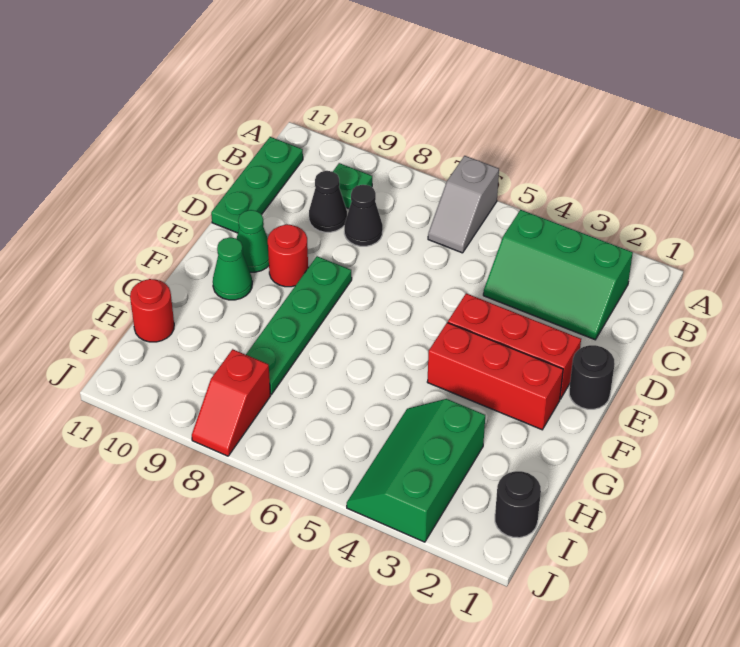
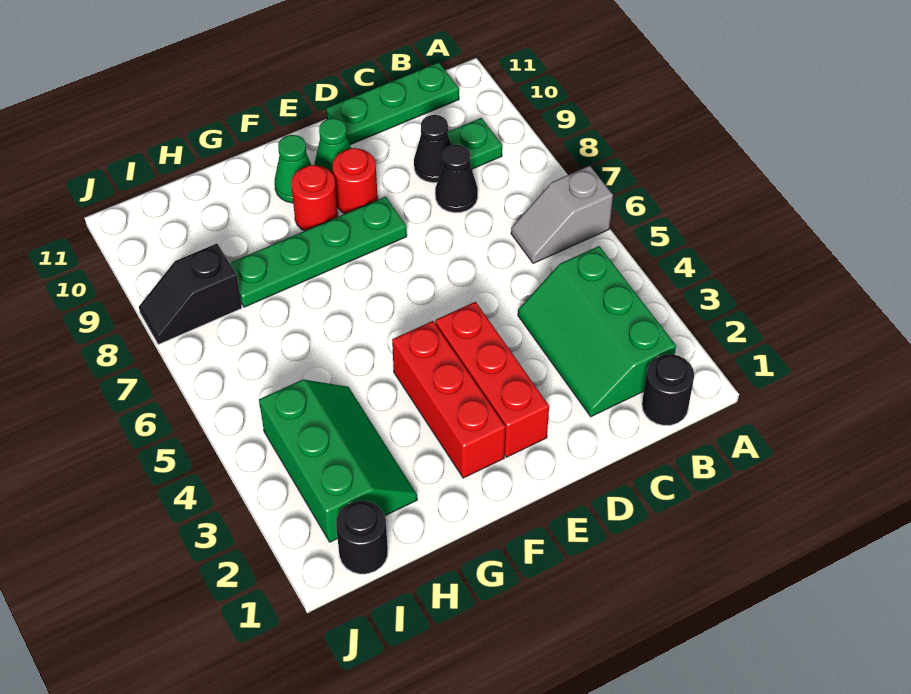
black round brick E1 level 1 -> black round brick B1 level 1
green slope H3:J4 level 1 top 3 -> green slope H2:I4 level 1 top I
red round brick H11 level 1 -> red round brick F9 level 1
red slope I8:J8 level 1 top I -> black slope I8:J8 level 1 top I

